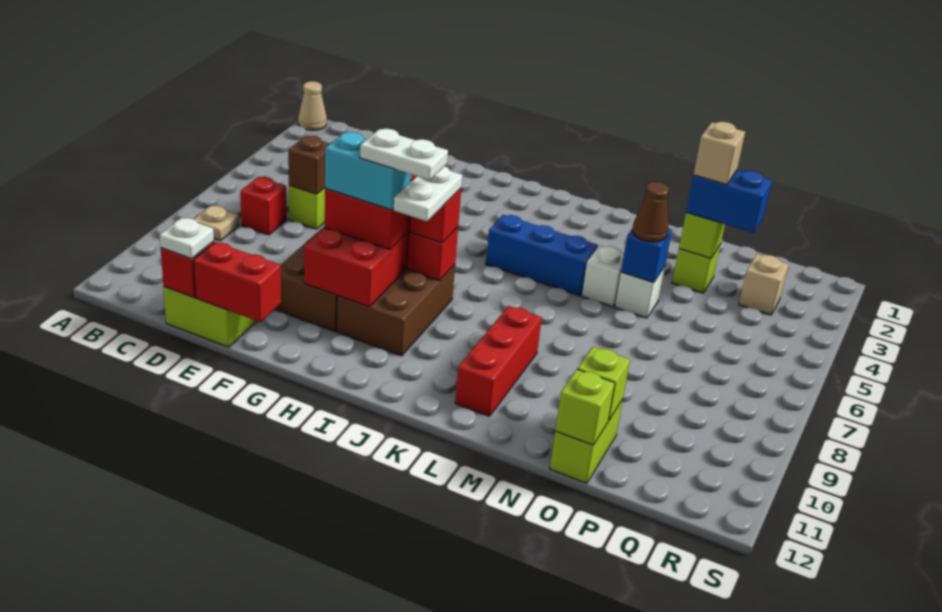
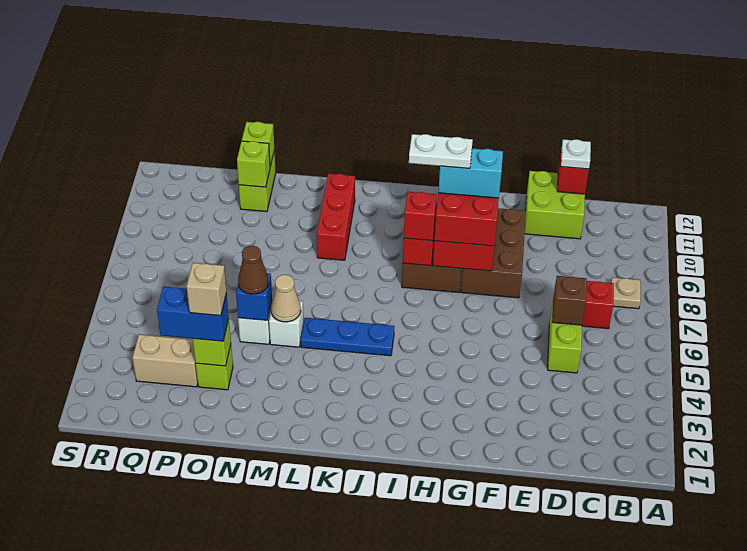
tan cone A1 level 1 -> tan cone M5 level 2
red brick E12:F12 level 2 -> none
white plate I8:I9 level 4 -> none
blue brick J5:L5 level 1 -> blue plate J5:L5 level 1
tan brick Q3 level 1 -> tan brick P3:Q3 level 1

